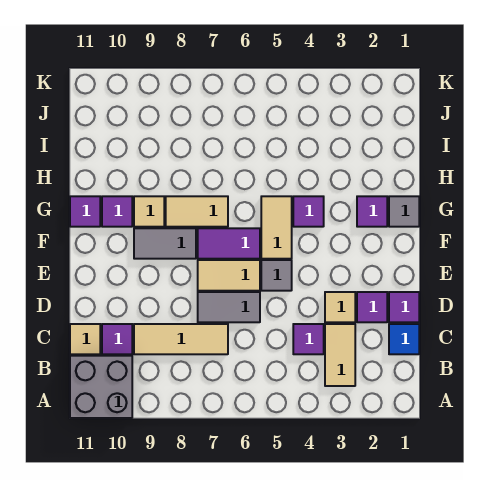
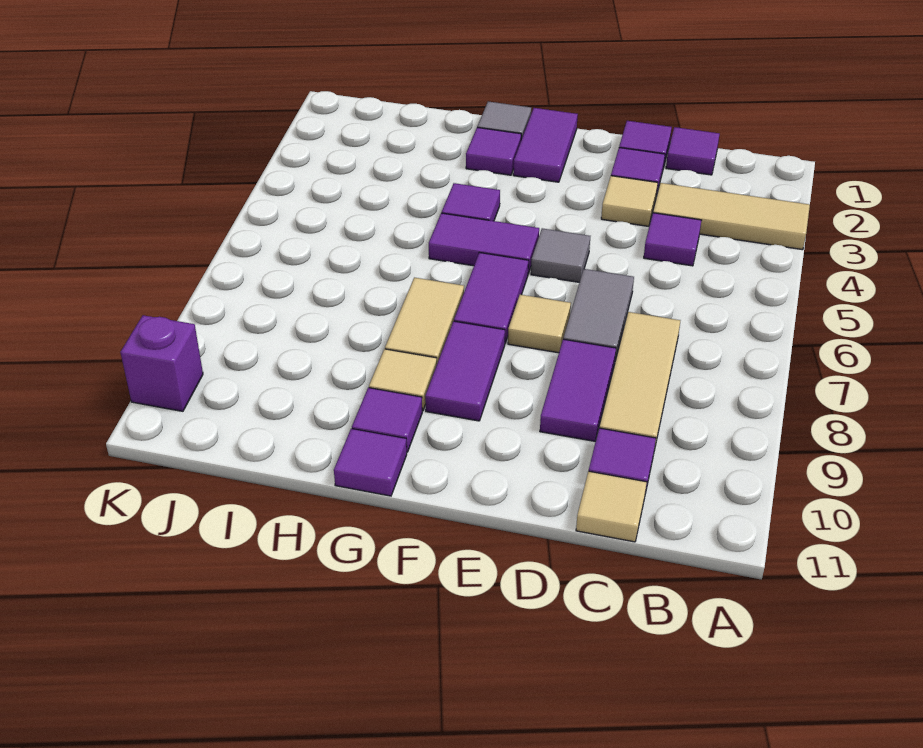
grey brick A10:B11 level 1 -> none
tan tile B3:C3 level 1 -> tan tile A3:C3 level 1
blue tile C1 level 1 -> purple tile C1 level 1
none -> purple tile D8:D9 level 1
tan tile E6:E7 level 1 -> tan tile E7 level 1
none -> purple tile F1:F2 level 1
tan tile F5:G5 level 1 -> purple tile F5:G5 level 1
grey tile F8:F9 level 1 -> purple tile F8:F9 level 1
none -> purple brick K10 level 1

